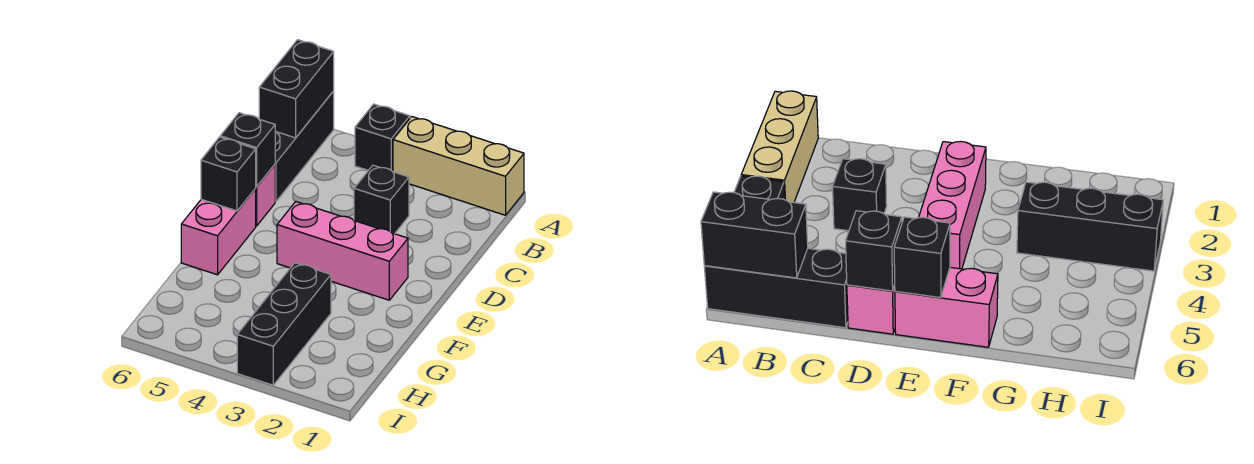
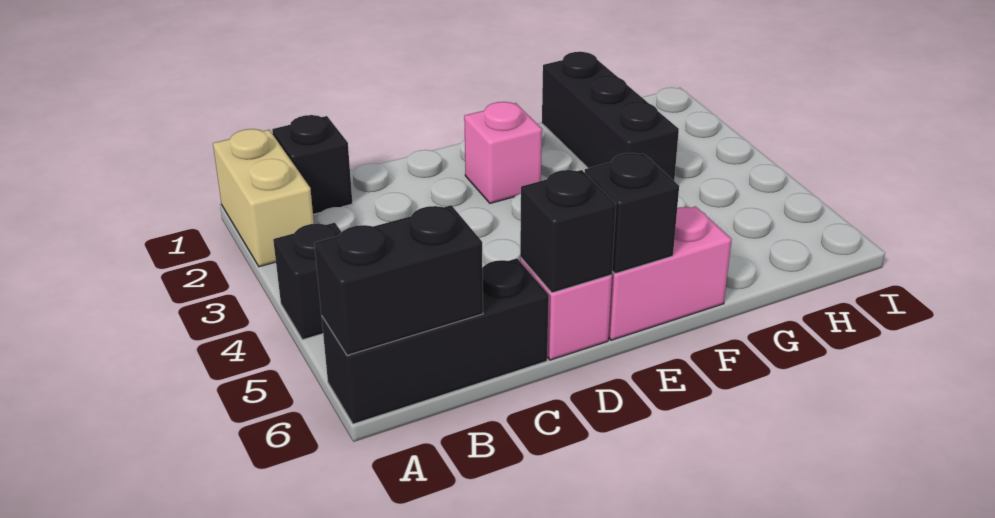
tan brick A1:A3 level 1 -> tan brick A1:A2 level 1
black brick C3 level 1 -> black brick B1 level 1
pink brick E2:E4 level 1 -> pink brick E2 level 1
black brick G3:I3 level 1 -> black brick G1:G3 level 1

